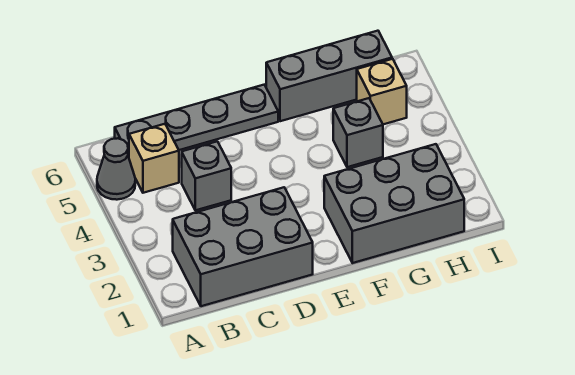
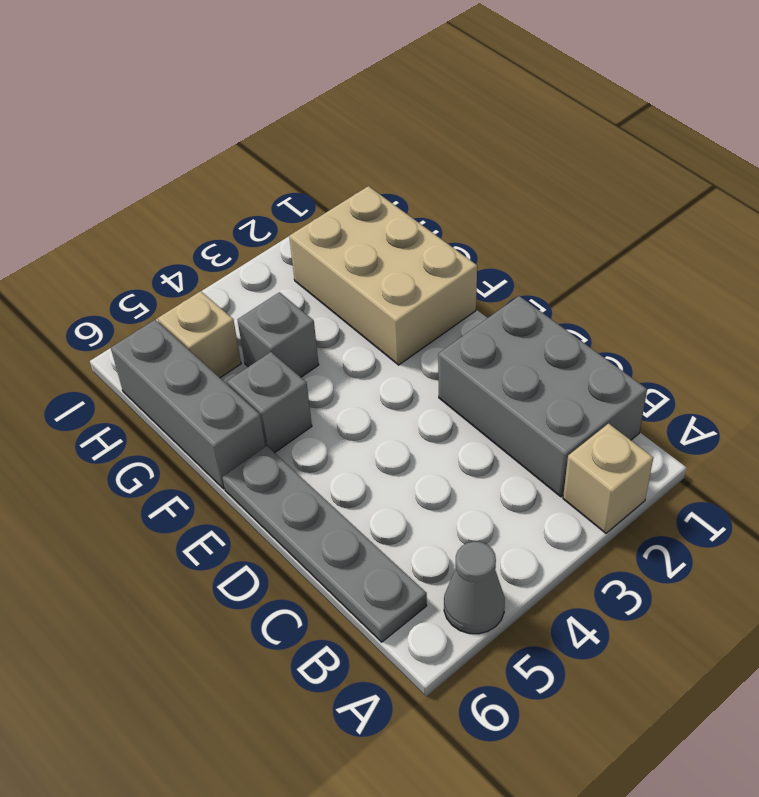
tan brick B5 level 1 -> tan brick A2 level 1
grey brick C4 level 1 -> grey brick F5 level 1
grey brick F1:H2 level 1 -> tan brick F1:H2 level 1

